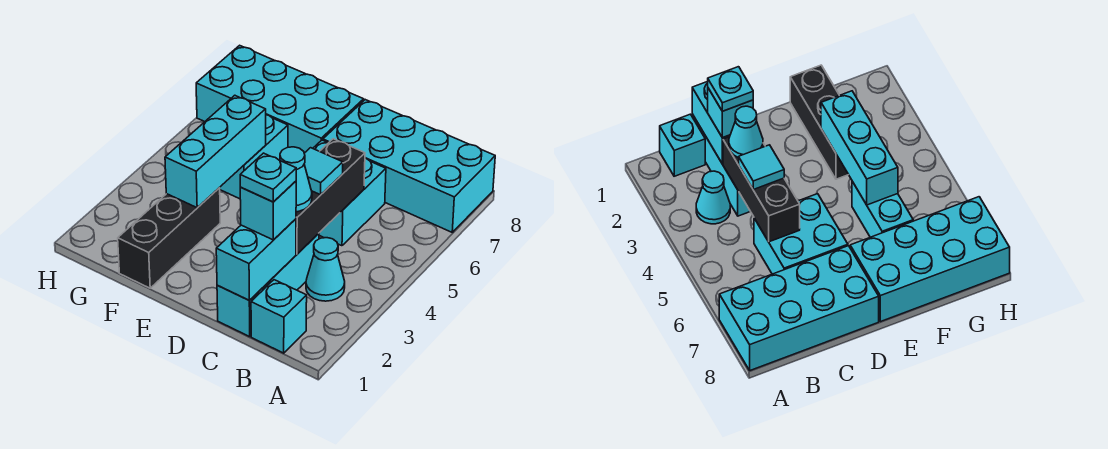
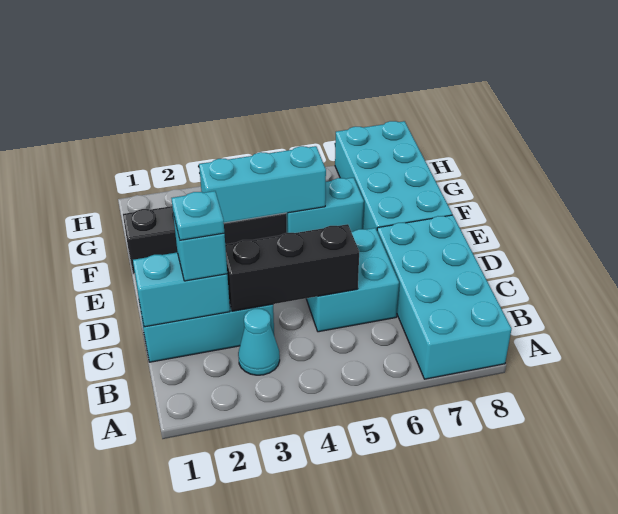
cyan brick B1 level 1 -> none
cyan cone C3 level 3 -> none
cyan tile C4 level 3 -> none
black brick F1:F3 level 1 -> black brick F1:F4 level 1

